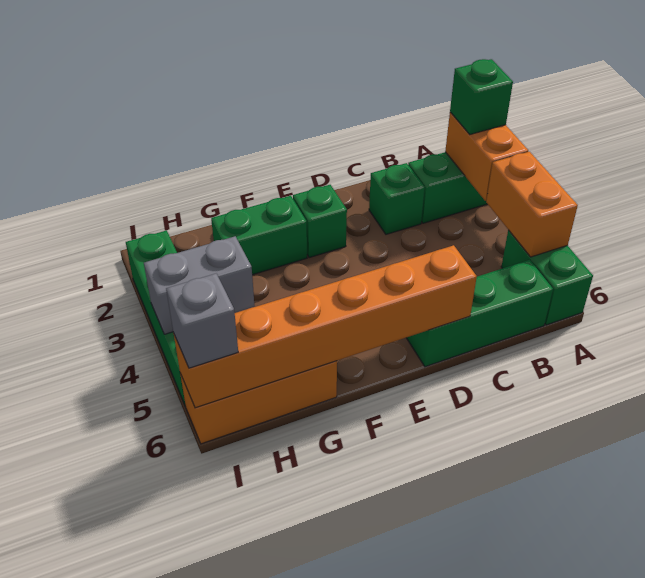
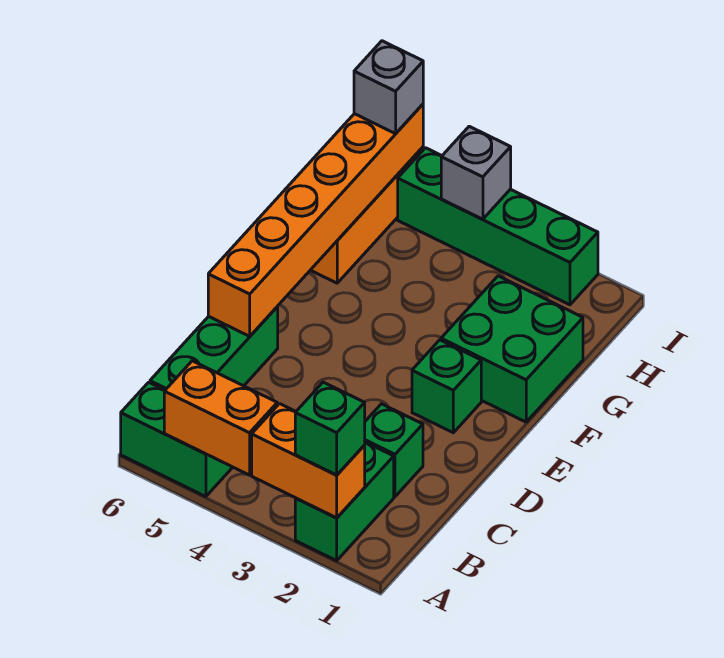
green brick F2:G2 level 1 -> green brick F1:G2 level 1
grey brick H4:I4 level 2 -> grey brick I4 level 2

